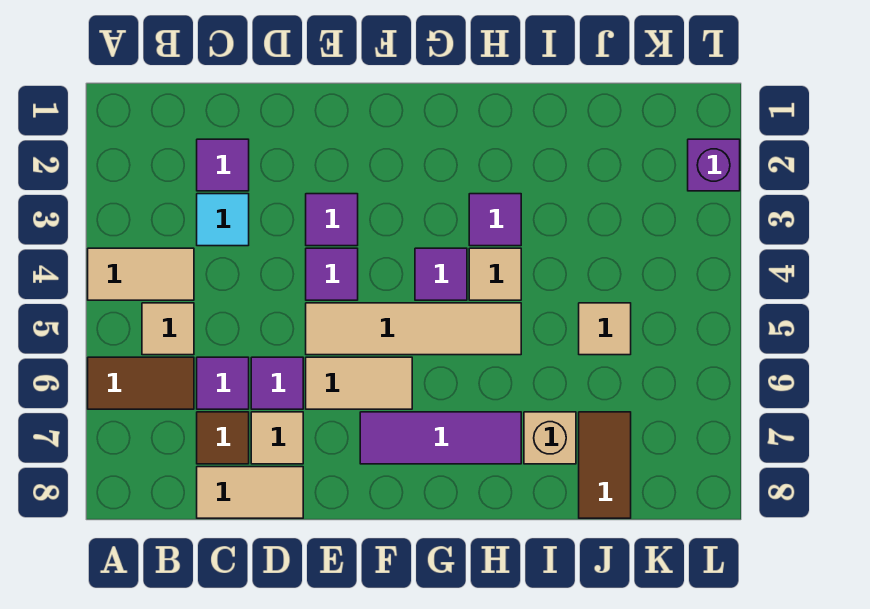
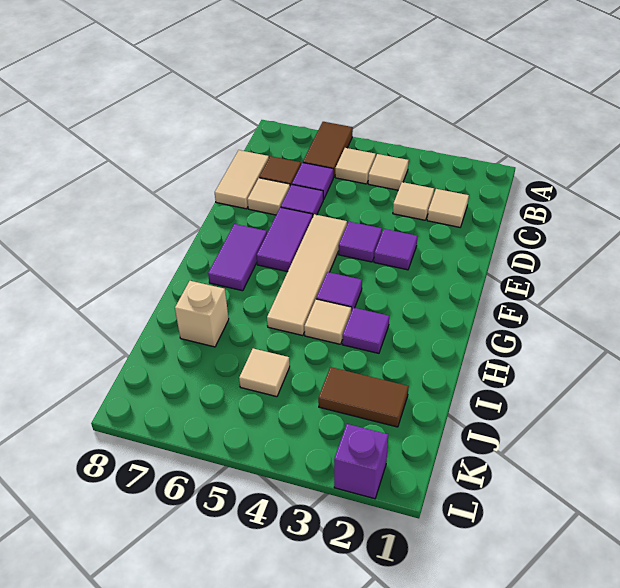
tan tile A4:B4 level 1 -> tan tile B4 level 1
purple tile C2 level 1 -> tan tile C2 level 1
cyan tile C3 level 1 -> tan tile C3 level 1
tan tile E6:F6 level 1 -> purple tile E6:F6 level 1
purple tile F7:H7 level 1 -> purple tile F7:G7 level 1
brown tile J7:J8 level 1 -> brown tile J2:J3 level 1

